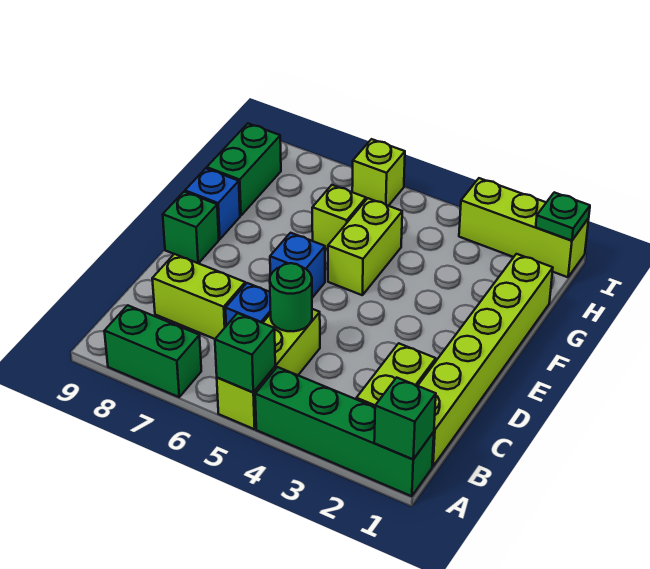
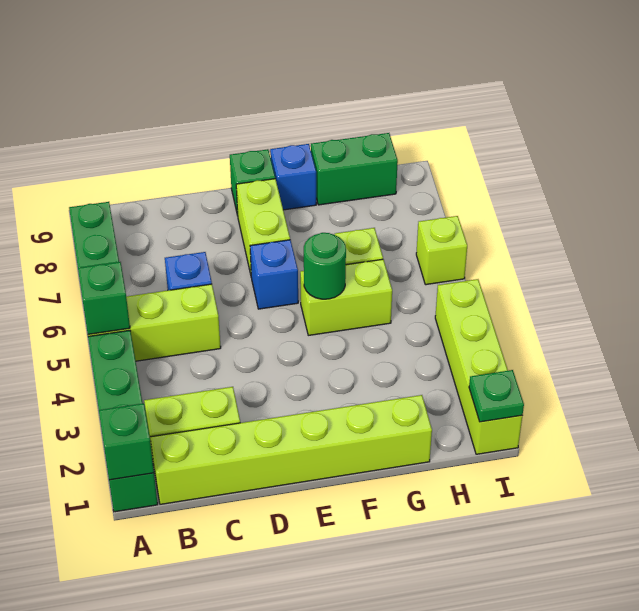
green round brick C5 level 2 -> green round brick F5 level 2
lime brick C7:C8 level 1 -> lime brick E7:E8 level 1
lime brick I1:I3 level 1 -> lime brick I1:I4 level 1

